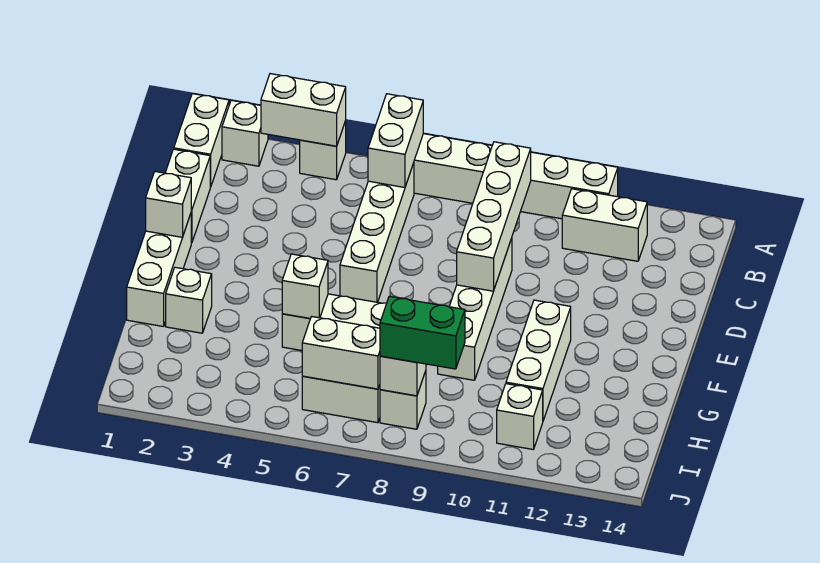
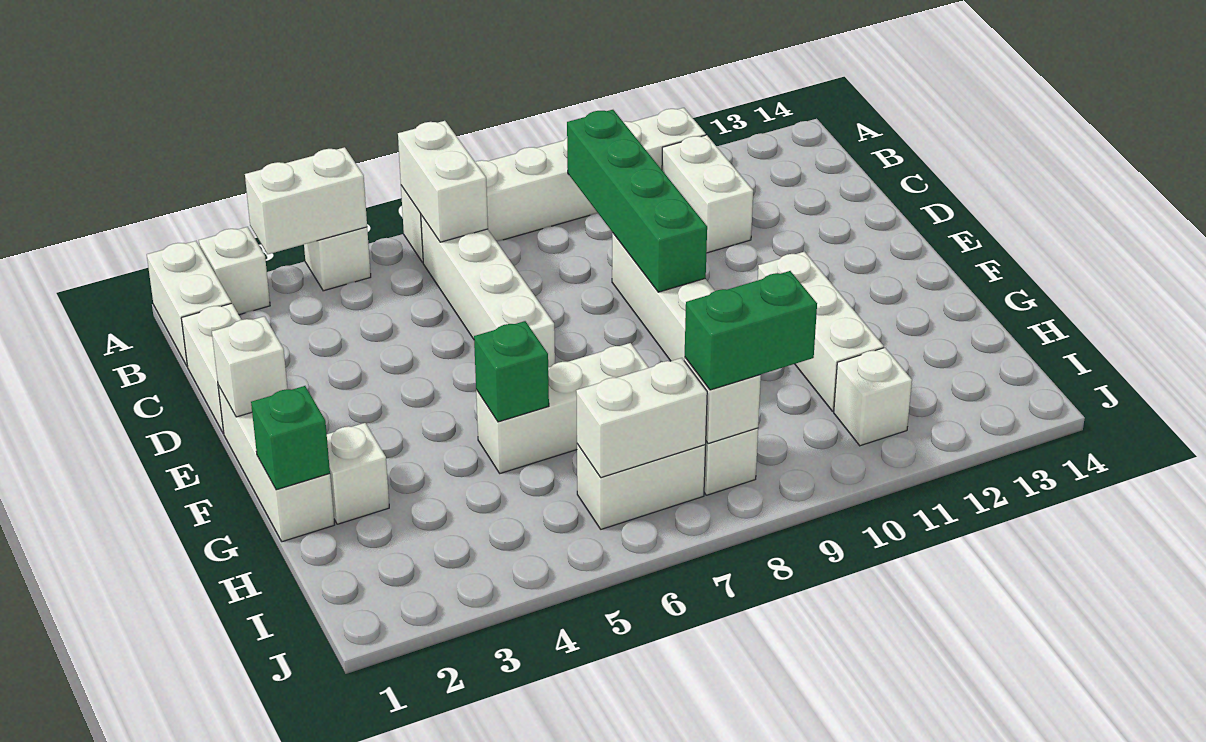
white brick B9:E9 level 2 -> green brick B9:E9 level 2
white brick B11:B12 level 1 -> white brick B11:C11 level 1
none -> green brick G1 level 2
white brick G5 level 2 -> green brick G5 level 2

